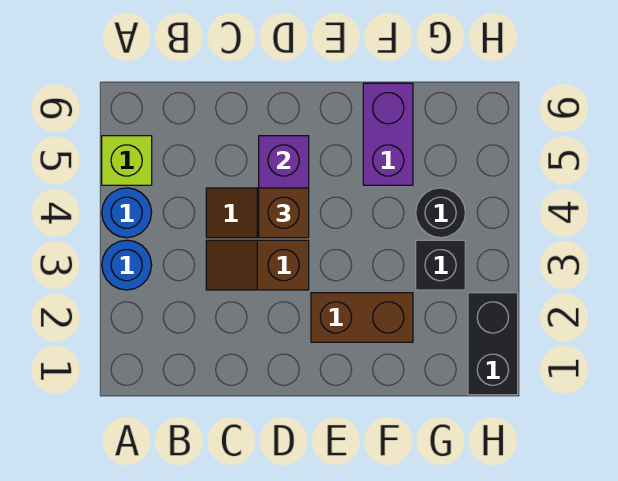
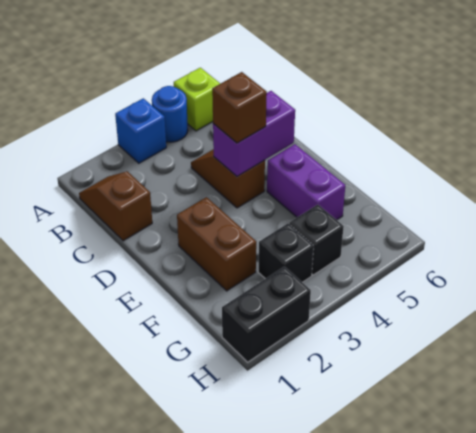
blue round brick A3 level 1 -> blue brick A3 level 1
brown slope C3:D3 level 1 top D -> brown slope B1:C1 level 1 top C
purple brick F5:F6 level 1 -> purple brick E5:F5 level 1
black round brick G4 level 1 -> black brick G4 level 1

